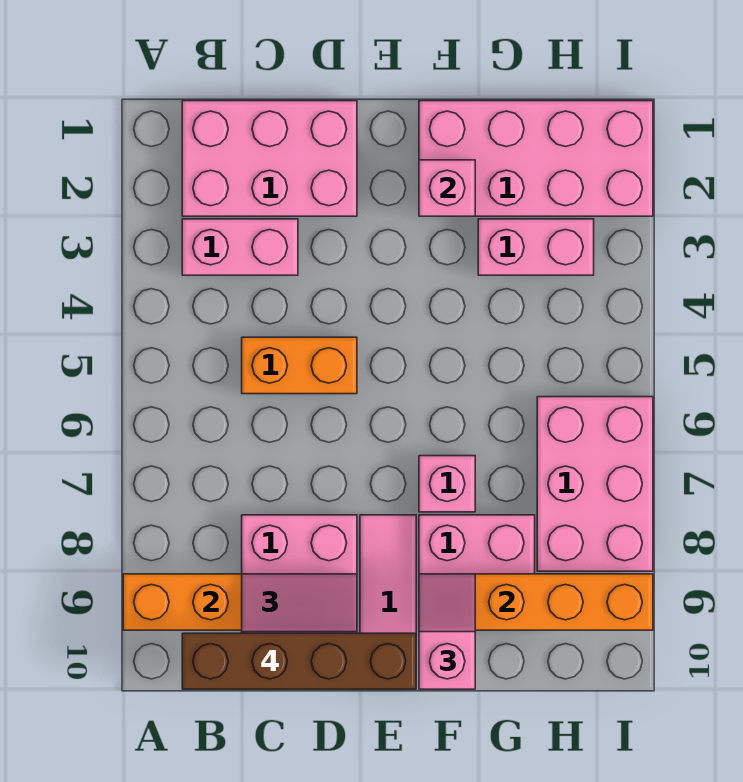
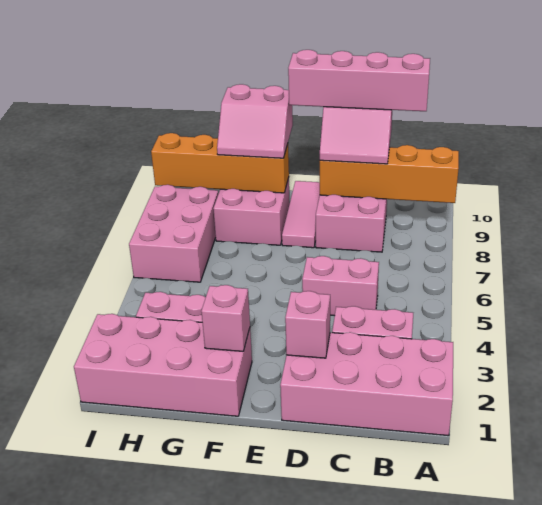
pink brick B1:D2 level 1 -> pink brick A1:D2 level 1
brown brick B10:E10 level 4 -> pink brick B10:E10 level 4
orange brick C5:D5 level 1 -> pink brick C5:D5 level 1
pink brick F7 level 1 -> pink brick D2 level 2
pink slope F9:F10 level 3 top 10 -> pink slope F9:G10 level 3 top 10

